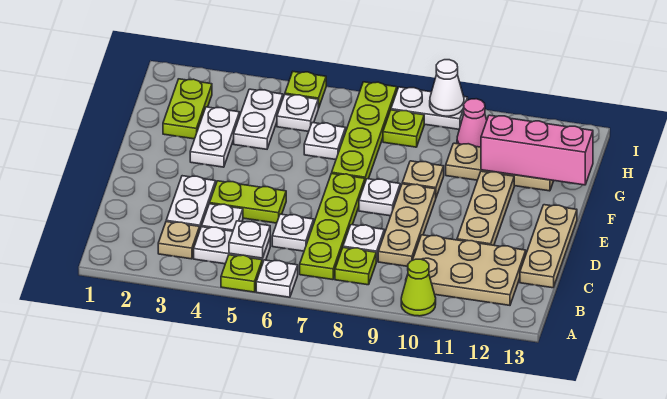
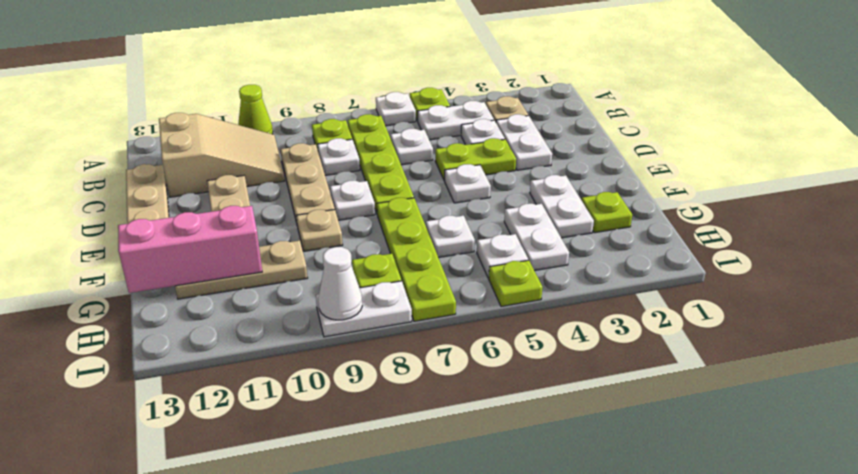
white plate B5 level 2 -> white plate E5 level 1
tan plate B10:C12 level 1 -> tan slope B10:C12 level 1 top 12
lime plate G2:H2 level 1 -> lime plate G2 level 1
pink cone H10 level 1 -> none

